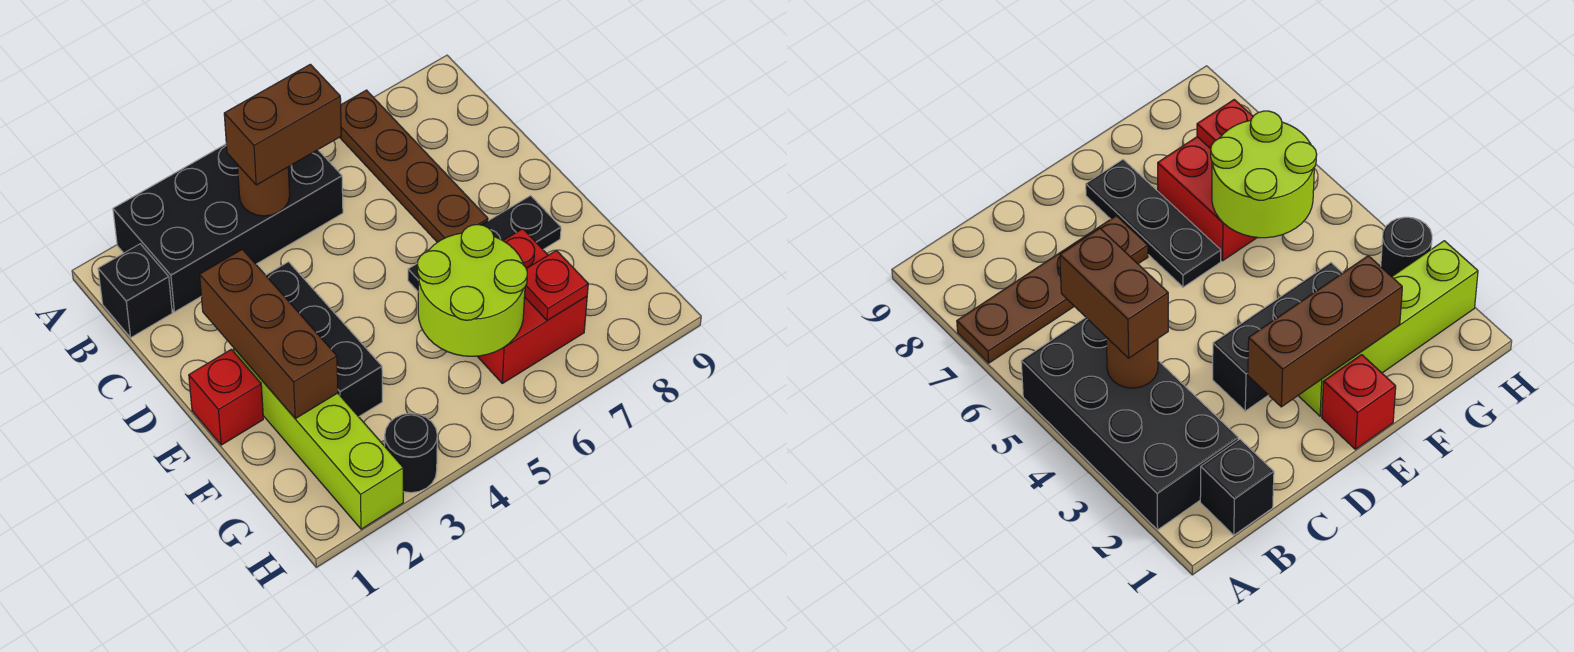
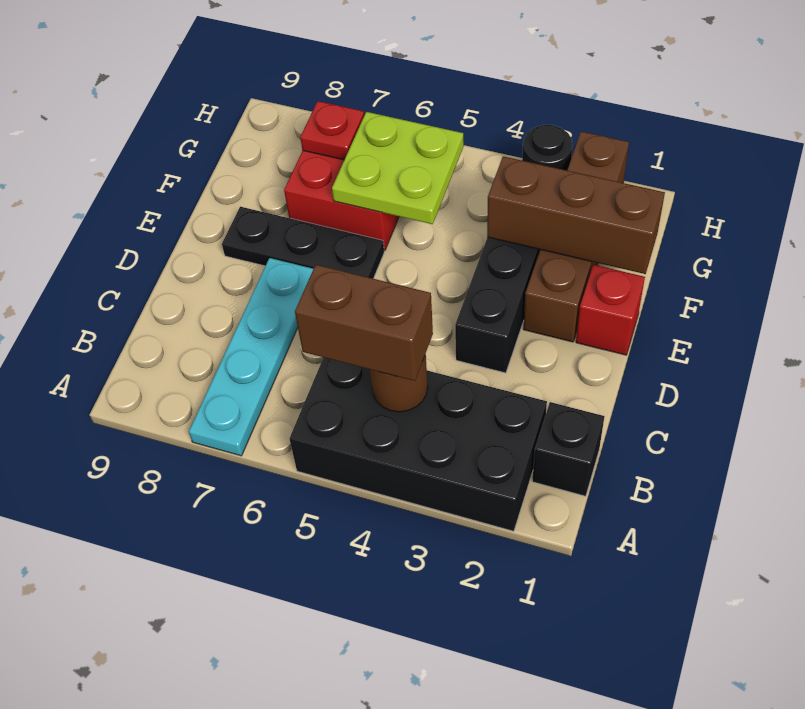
brown plate A7:D7 level 1 -> cyan plate A7:D7 level 1
brown brick D2:F2 level 2 -> brown brick F1:F3 level 2
lime brick E2:H2 level 1 -> brown brick E2:H2 level 1
lime round brick F5:G6 level 2 -> lime plate F5:G6 level 2

